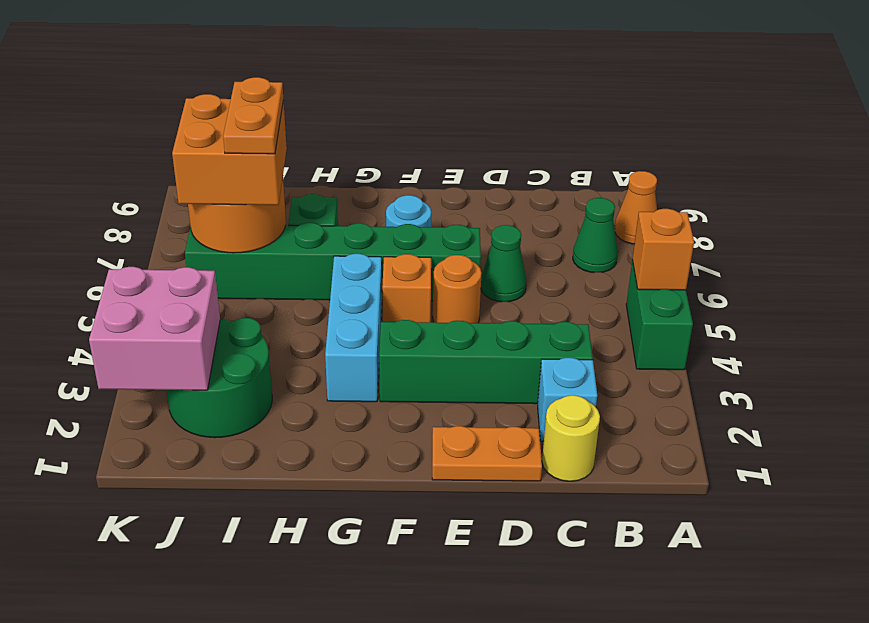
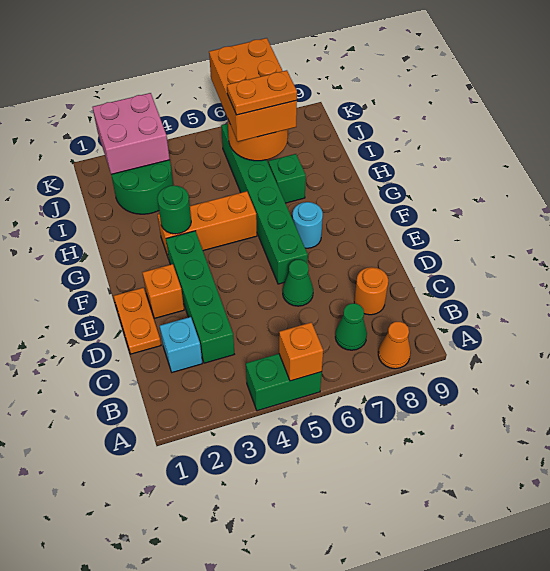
yellow round brick C1 level 1 -> none
orange round brick E5 level 1 -> orange round brick C8 level 1
orange brick F5 level 1 -> orange brick E2 level 1
cyan brick G3:G5 level 1 -> orange brick G3:G5 level 1
none -> green round brick G3 level 2
orange brick I6:J7 level 3 -> orange brick I6:K7 level 3

